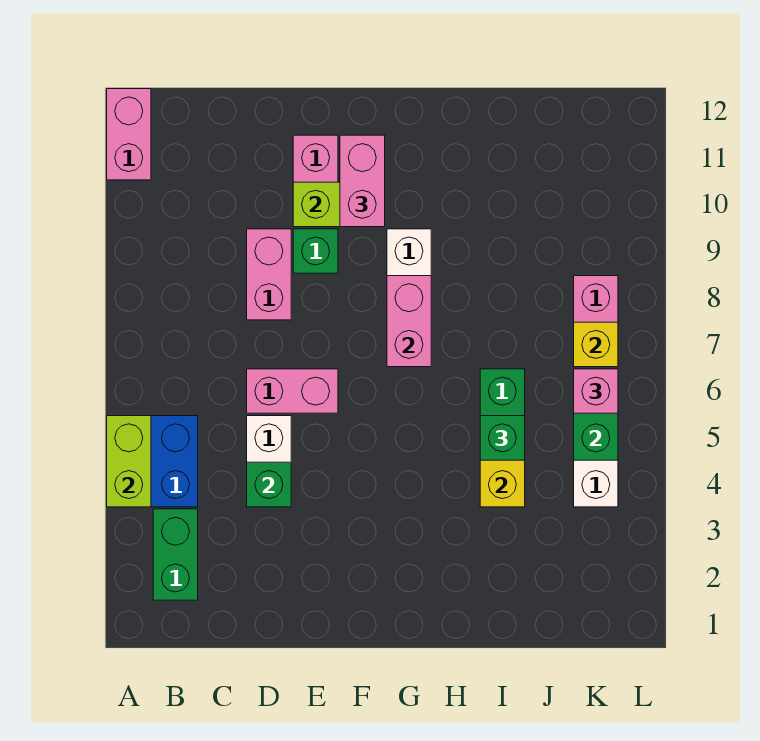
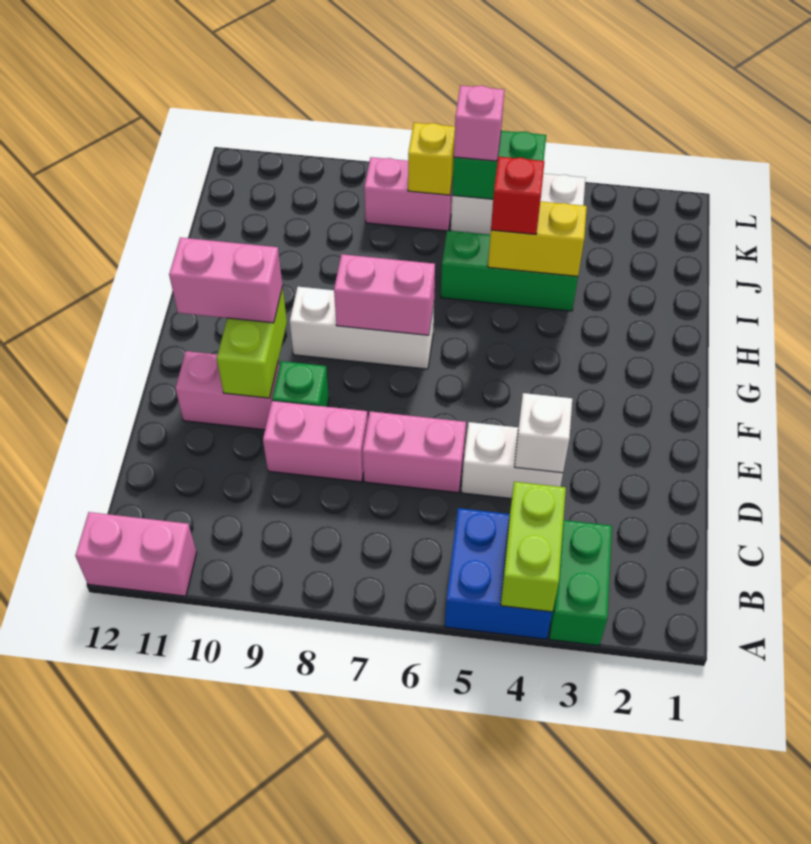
lime brick A4:A5 level 2 -> lime brick A4:B4 level 2
green brick B2:B3 level 1 -> green brick A3:B3 level 1
green brick D4 level 2 -> white brick D4 level 2
pink brick D6:E6 level 1 -> pink brick D6:D7 level 1
green brick I5 level 3 -> red brick I5 level 3

